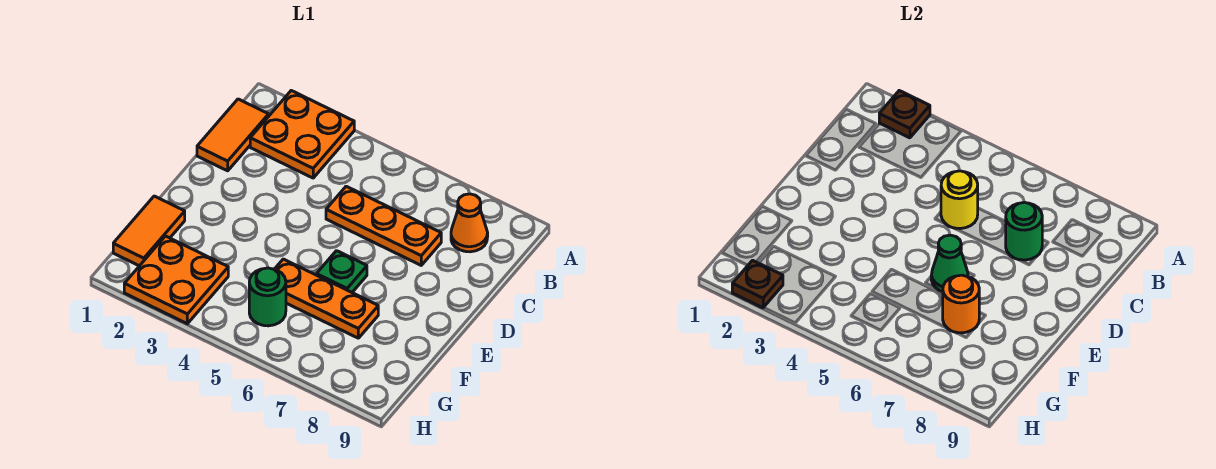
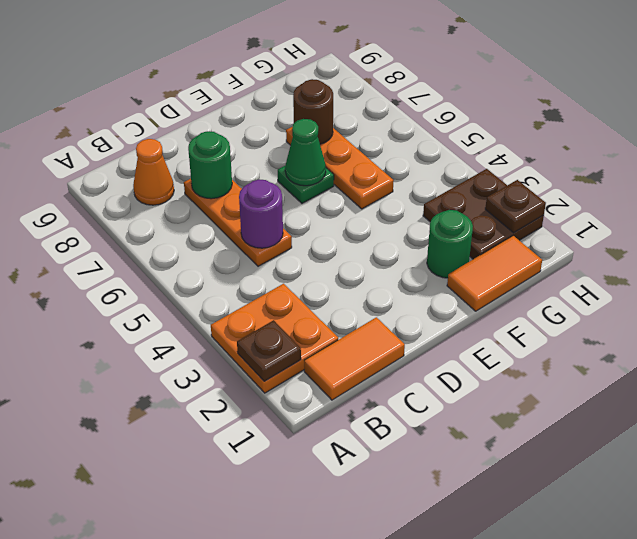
yellow round brick C5 level 2 -> purple round brick C5 level 2
orange round brick F7 level 2 -> brown round brick F7 level 2
orange plate G2:H3 level 1 -> brown plate G2:H3 level 1
green round brick G5 level 1 -> green round brick F2 level 1

